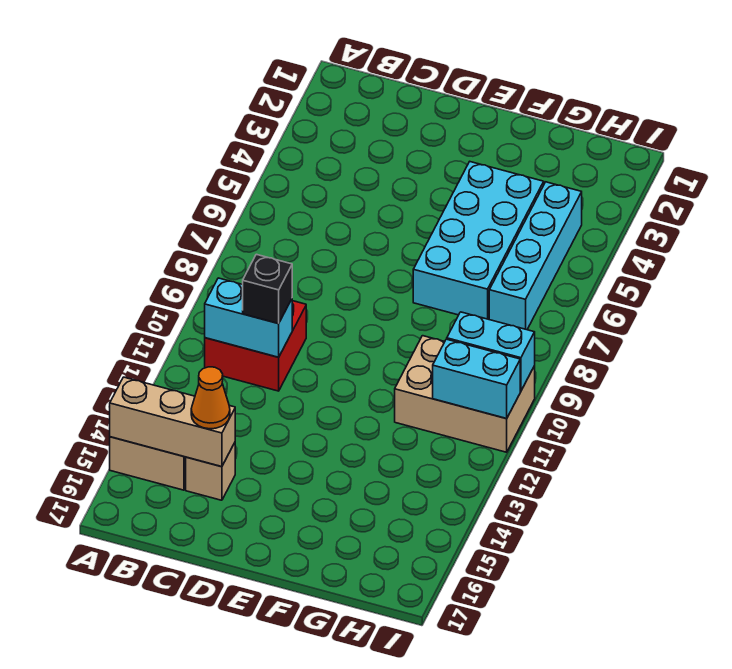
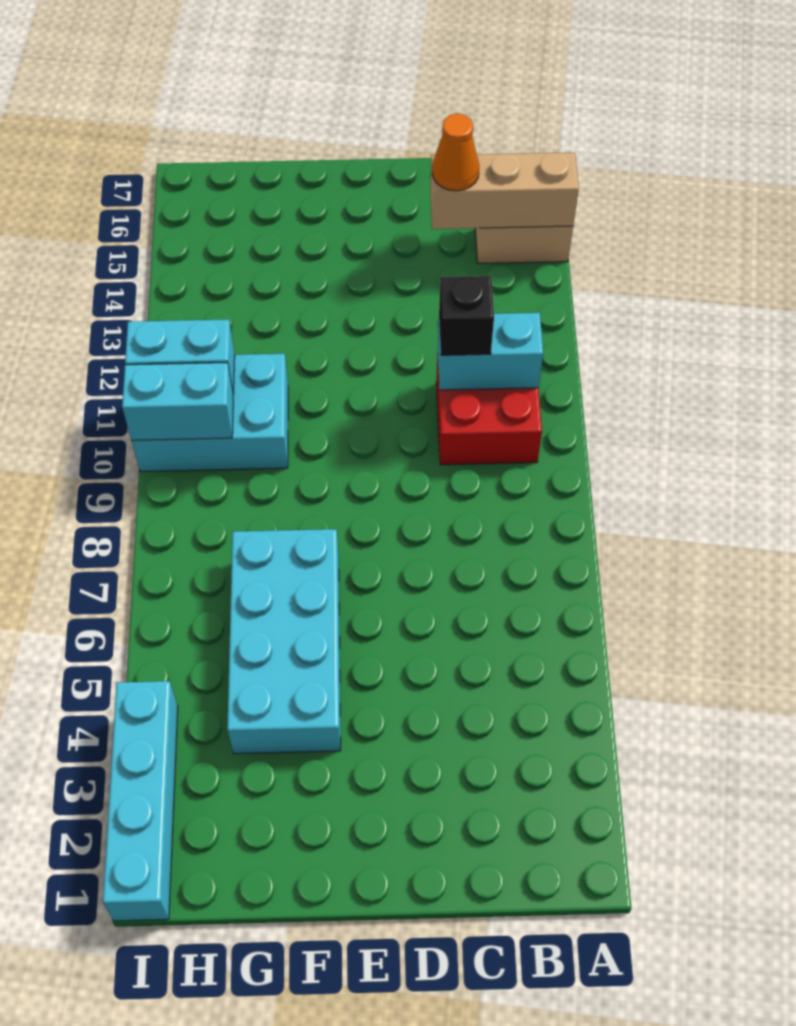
tan brick C15 level 1 -> none
tan brick G10:I11 level 1 -> cyan brick G10:I11 level 1
cyan brick H4:H7 level 1 -> cyan brick I1:I4 level 1

